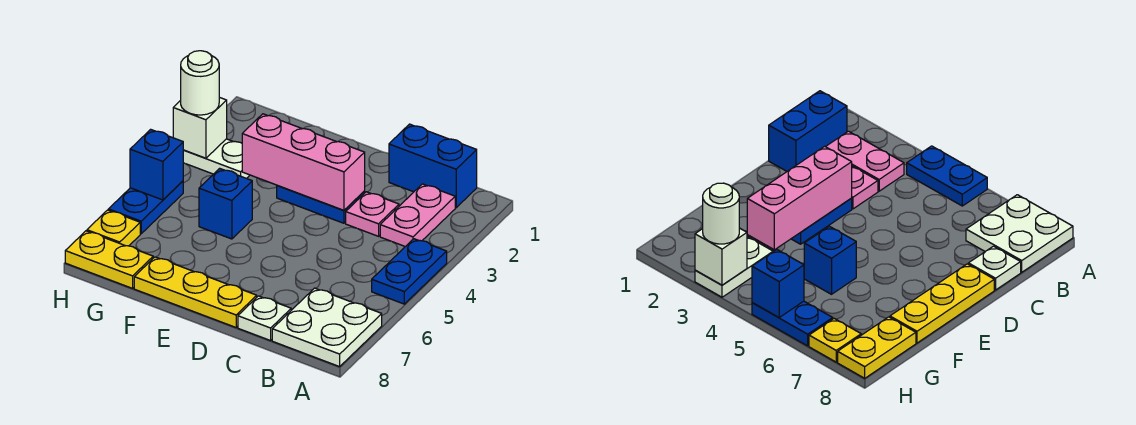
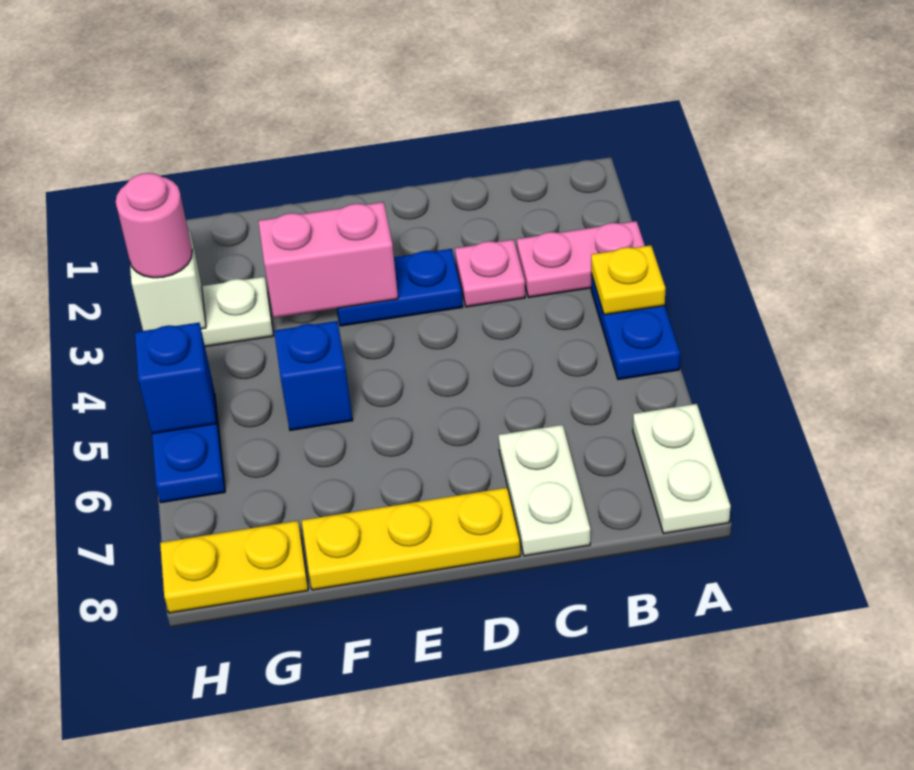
white plate A7:B8 level 1 -> white plate A7:A8 level 1
blue brick B1:C1 level 1 -> none
pink plate B2:B3 level 1 -> pink plate A3:B3 level 1
white plate C8 level 1 -> white plate C7:C8 level 1
pink brick D3:F3 level 2 -> pink brick E3:F3 level 2
white round brick H3 level 3 -> pink round brick H3 level 3
yellow plate H7 level 1 -> yellow plate A4 level 2

